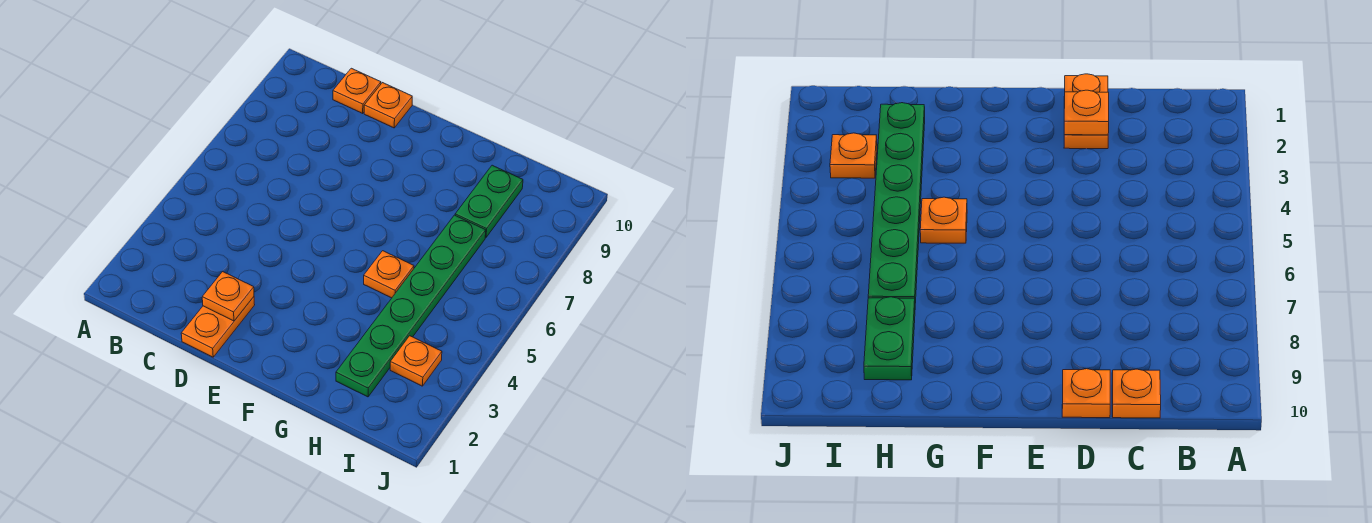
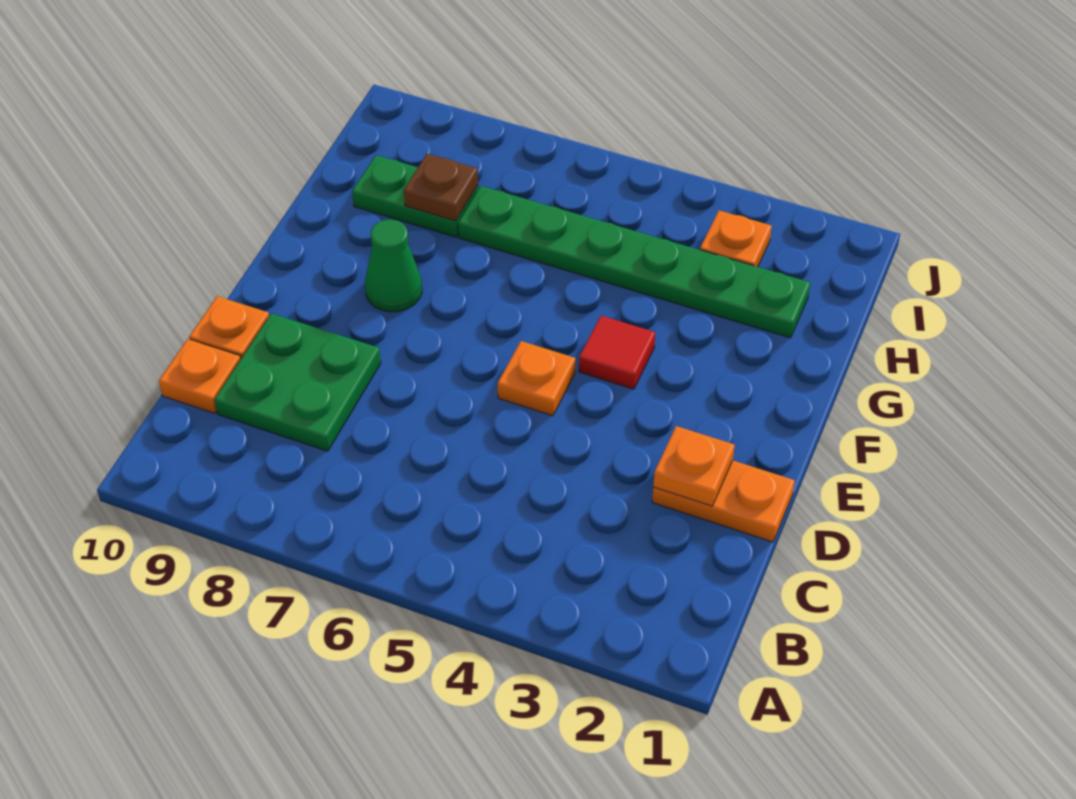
none -> green plate C8:D9 level 1
none -> red tile F4 level 1
none -> green cone F8 level 1
orange plate G5 level 1 -> orange plate E5 level 1
none -> brown plate H8 level 2

